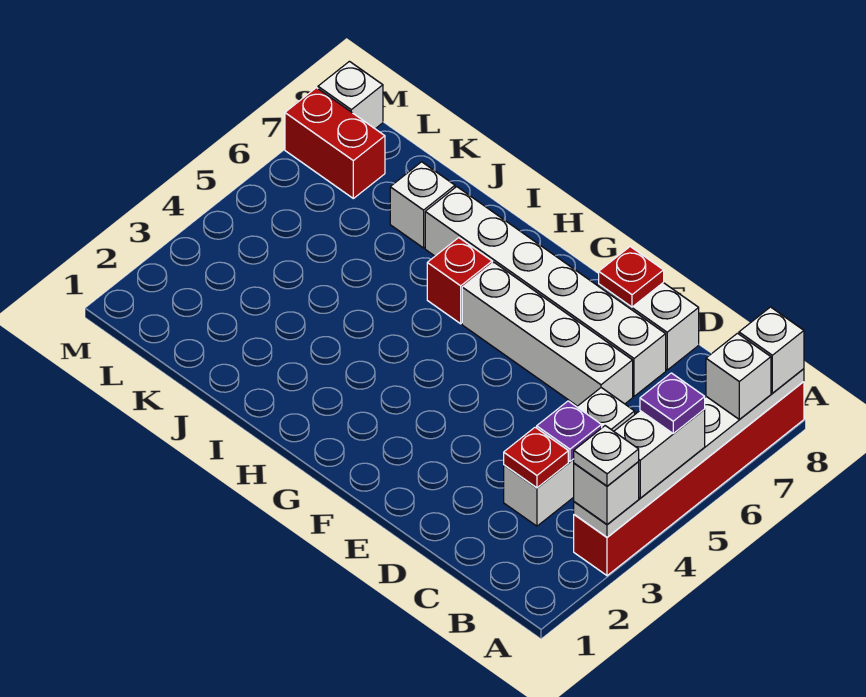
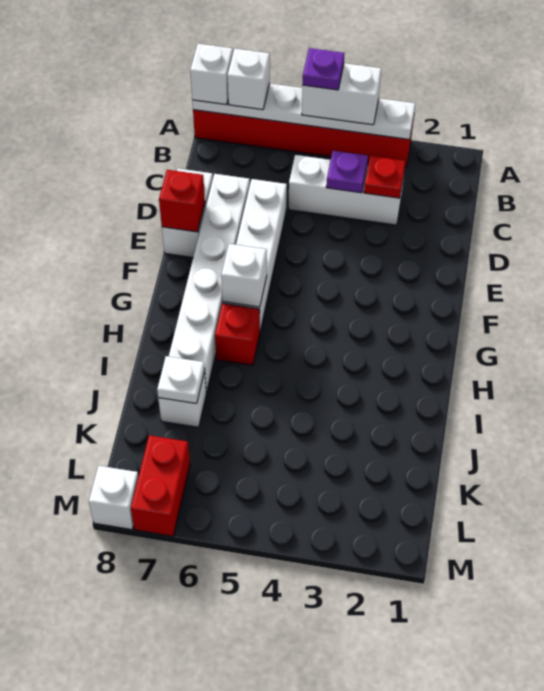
white brick A3 level 3 -> white brick G6 level 2
white plate A3 level 4 -> white plate J7 level 2
red plate E8 level 2 -> red brick E8 level 2

